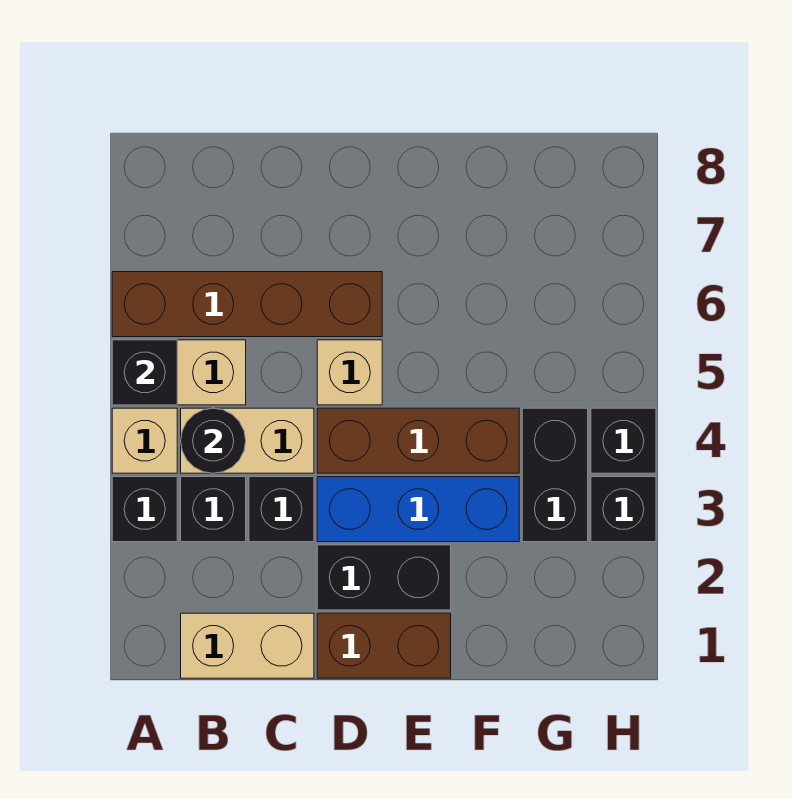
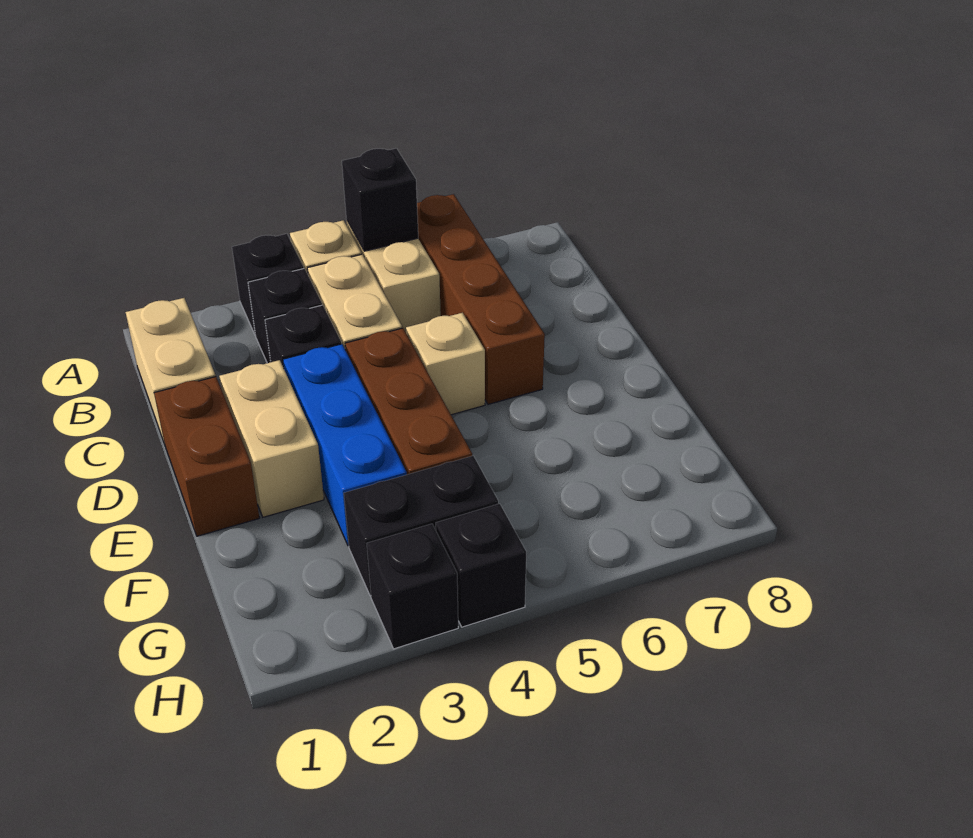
black round brick B4 level 2 -> none
black brick D2:E2 level 1 -> tan brick D2:E2 level 1

